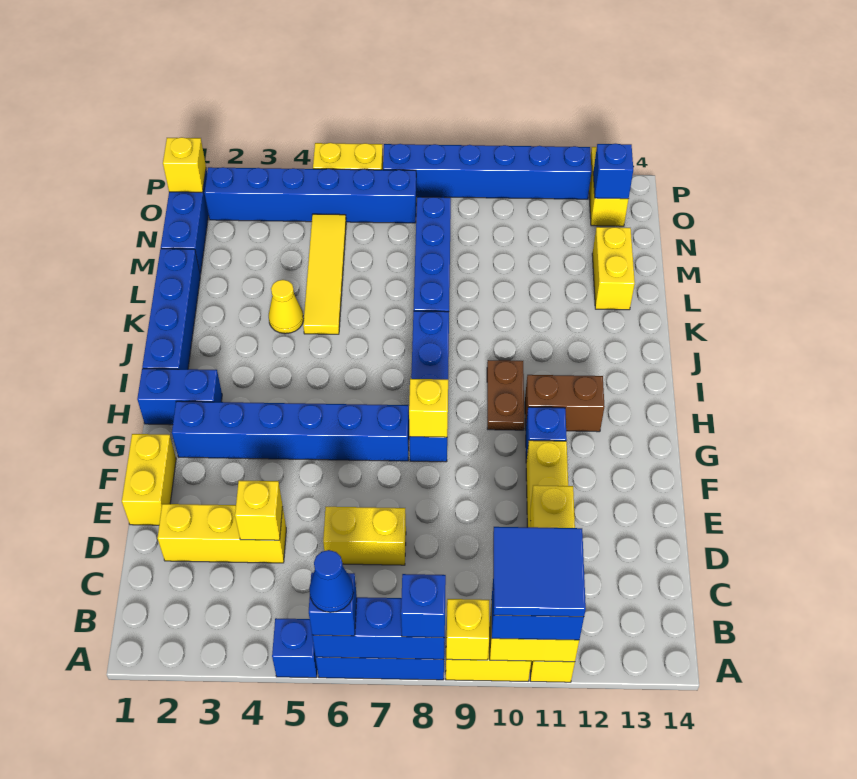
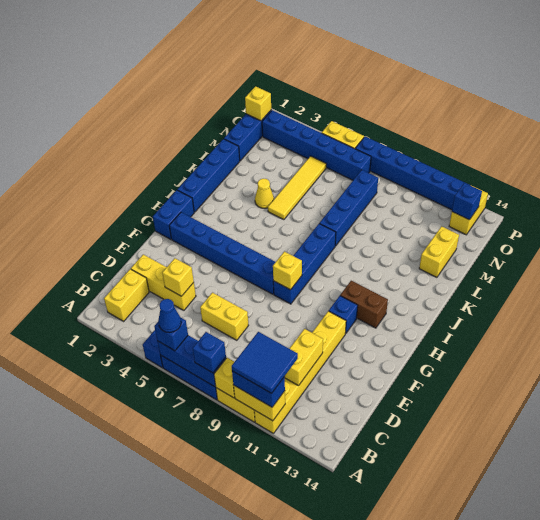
yellow brick E1:F1 level 1 -> yellow brick B2:C2 level 1
blue brick H1:H2 level 1 -> blue brick G1:H1 level 1
brown plate H10:I10 level 1 -> none

